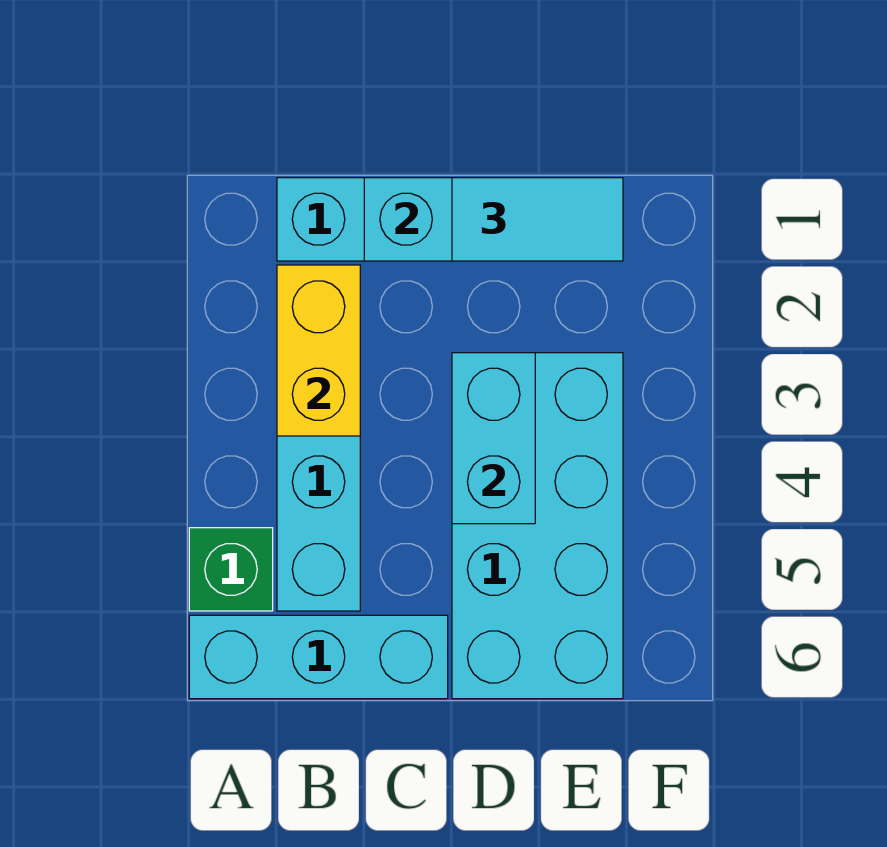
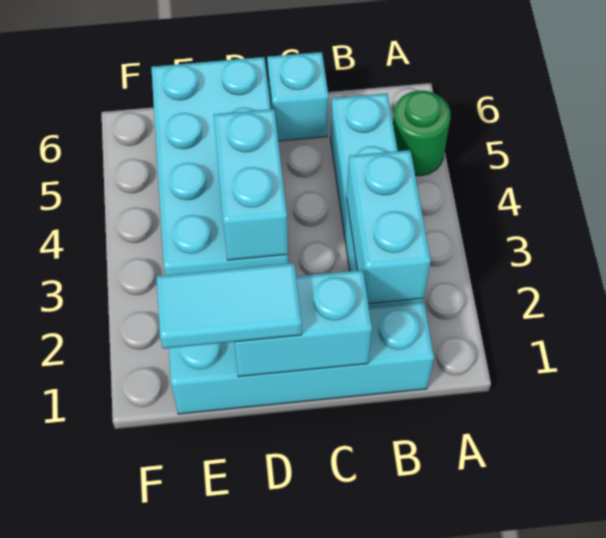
green brick A5 level 1 -> green round brick A5 level 1
cyan brick A6:C6 level 1 -> cyan brick C6 level 1
yellow brick B2:B3 level 2 -> cyan brick B2:B3 level 2

